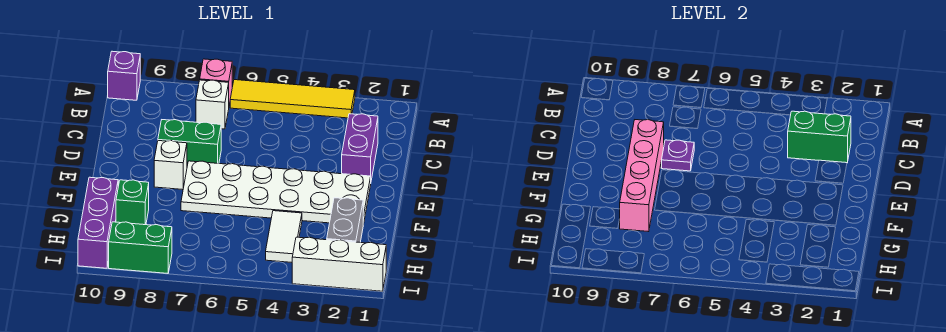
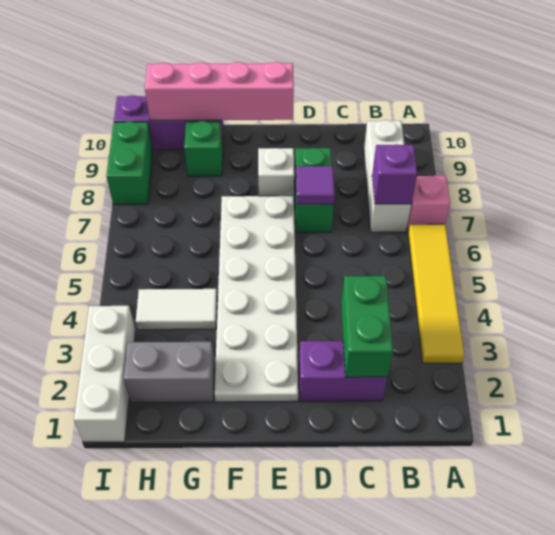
purple brick A10 level 1 -> purple brick B7 level 2
white brick B7 level 1 -> white brick B7:B9 level 1
purple plate D7 level 2 -> purple tile D7 level 2
pink brick D8:G8 level 2 -> pink brick E10:H10 level 2

